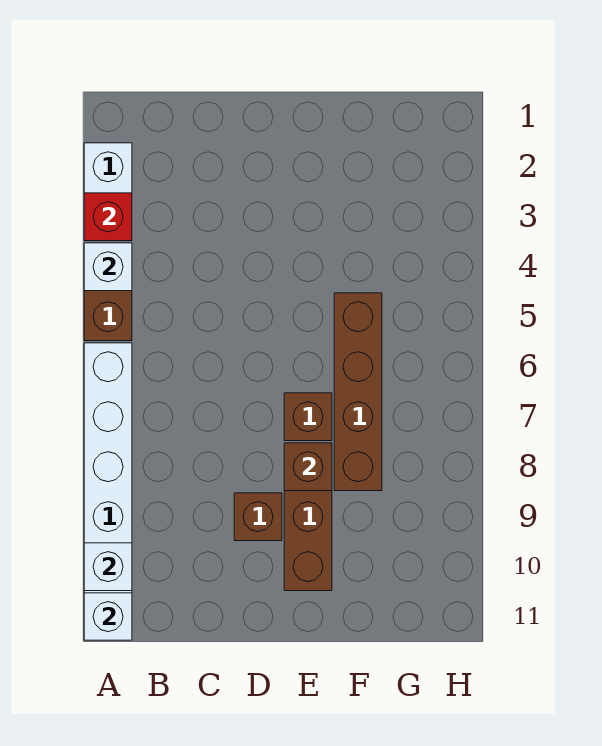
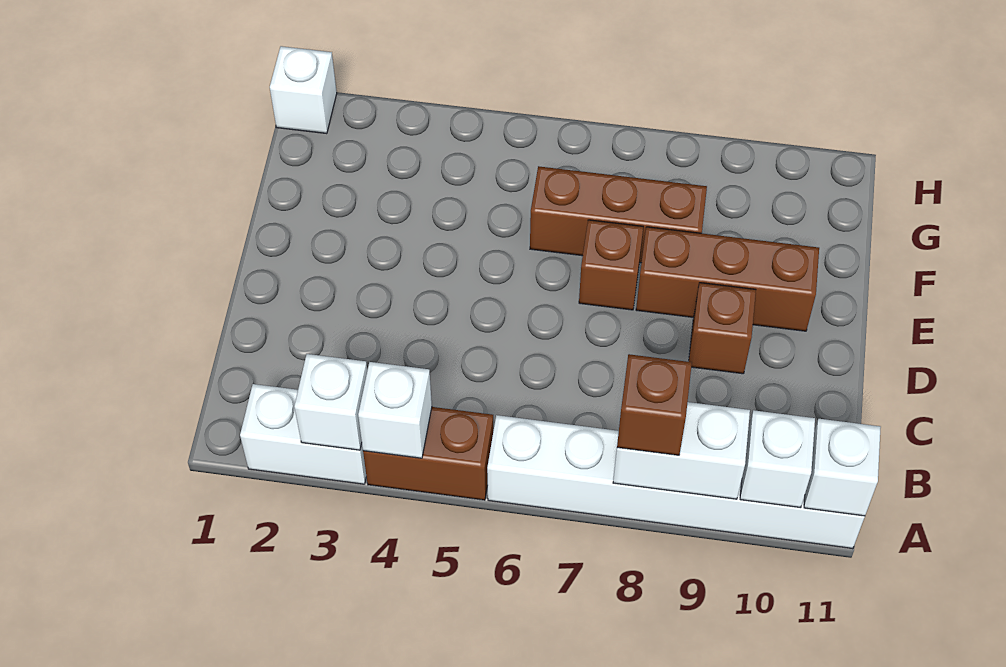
red brick A3 level 2 -> white brick A3 level 2
none -> white brick A8:A9 level 2
brown brick E8 level 2 -> brown brick A8 level 3
brown brick F5:F8 level 1 -> brown brick F6:F8 level 1
none -> white brick H1 level 1

